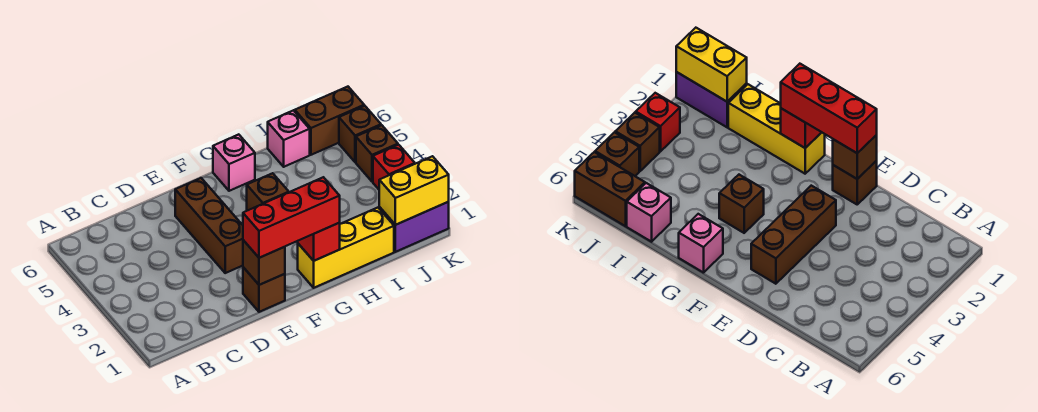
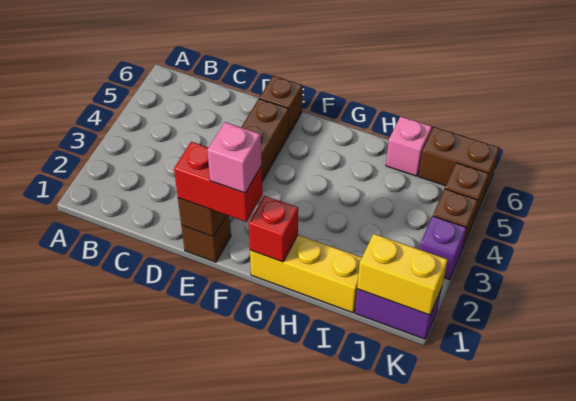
red brick E1:G1 level 3 -> red brick E1:F1 level 3
brown brick G4 level 1 -> brown brick E6 level 1
pink brick G6 level 1 -> pink brick F1 level 4
red brick K3 level 1 -> purple brick K3 level 1

